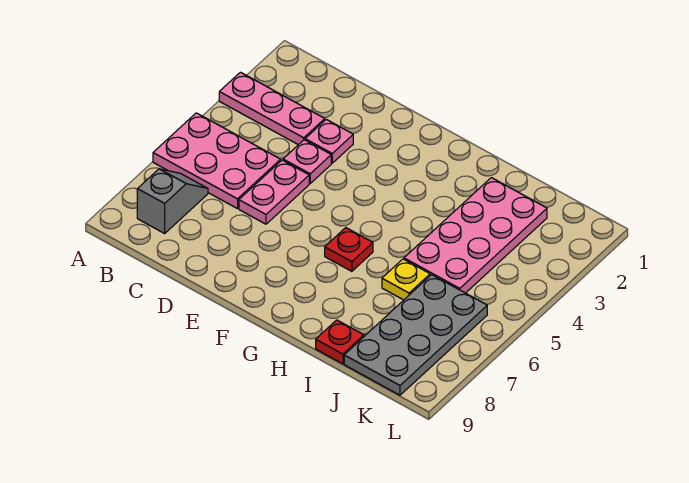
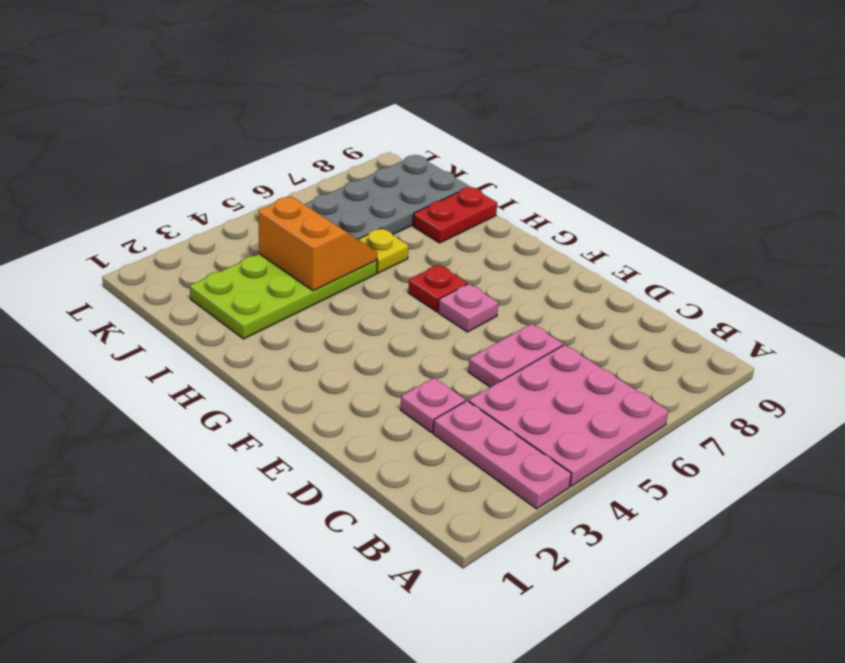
pink plate A5:C6 level 1 -> pink plate A4:C6 level 1
grey slope B7:B8 level 1 top 8 -> none
pink plate D4 level 1 -> pink plate F6 level 1
pink plate I2:J5 level 1 -> lime plate I2:J5 level 1
none -> orange slope I4:J5 level 2 top 4
red plate I9 level 1 -> red plate I8:I9 level 1

